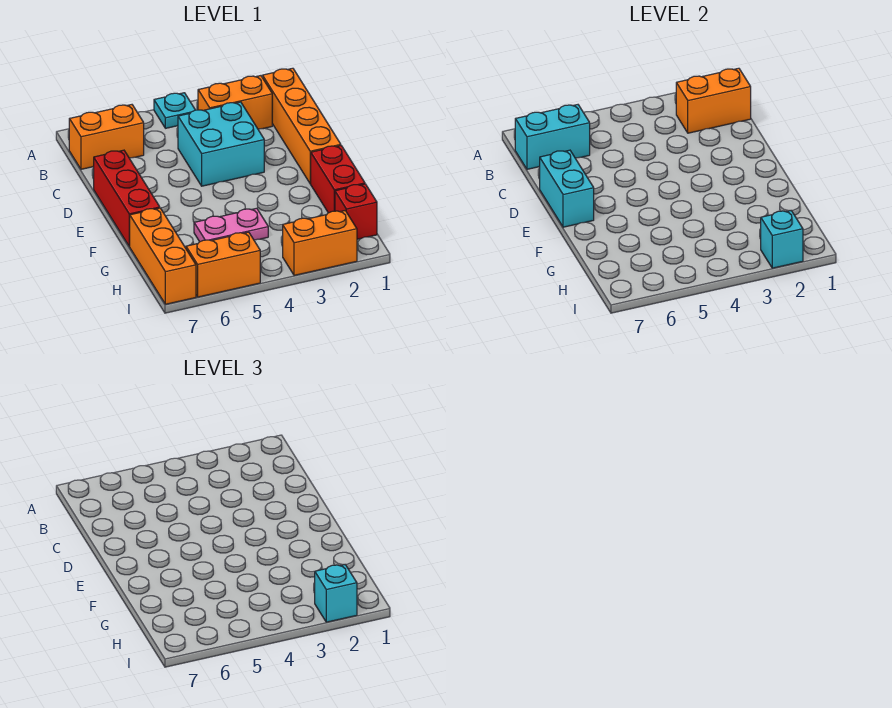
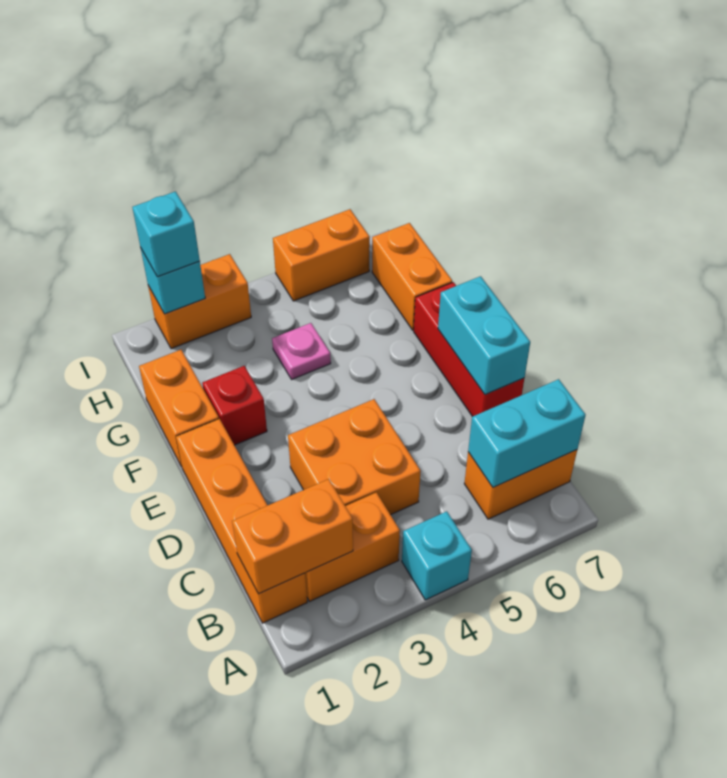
cyan plate A4 level 1 -> cyan brick A4 level 1
cyan brick C3:D4 level 1 -> orange brick C3:D4 level 1
red brick F1:G1 level 1 -> orange brick F1:G1 level 1
pink plate G4:G5 level 1 -> pink plate G4 level 1
orange brick G7:I7 level 1 -> orange brick G7:H7 level 1
red brick H1 level 1 -> red brick F2 level 1

